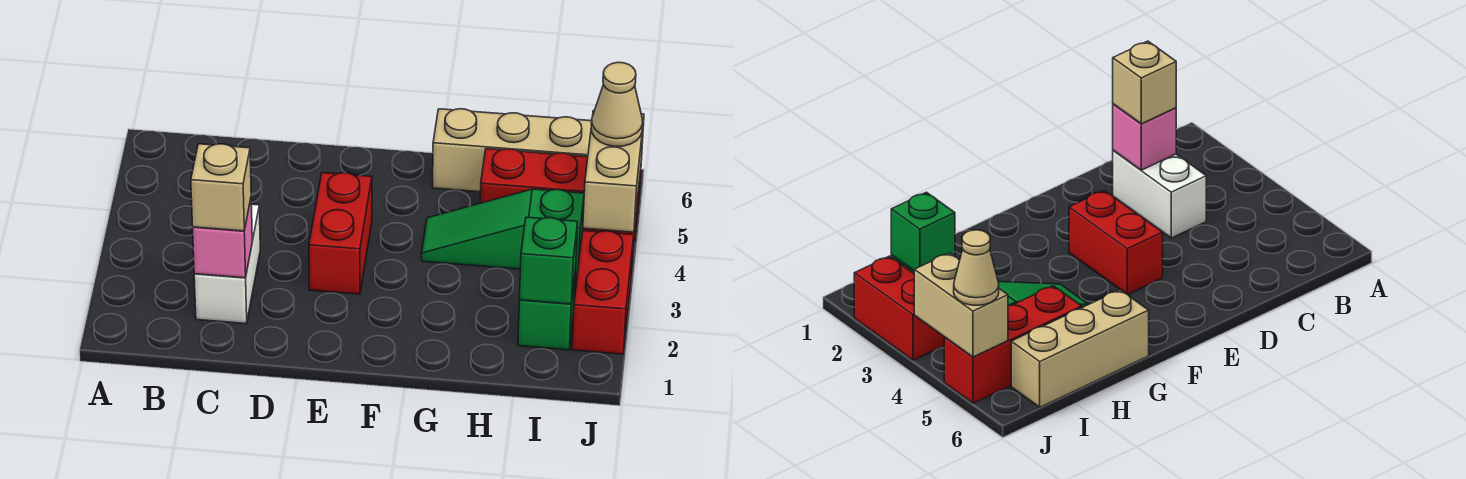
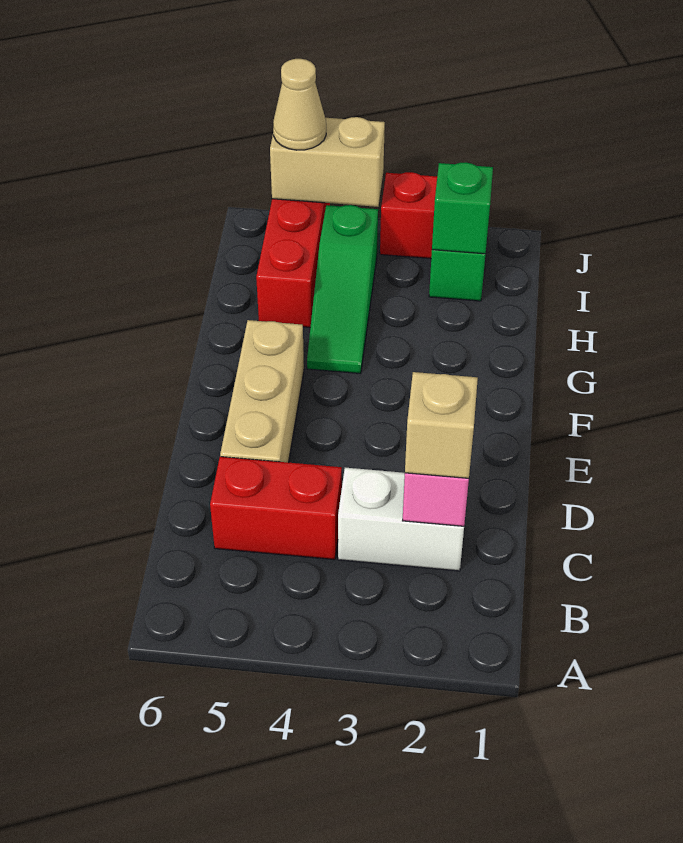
red brick E3:E4 level 1 -> red brick C4:C5 level 1
tan brick G6:I6 level 1 -> tan brick D5:F5 level 1

